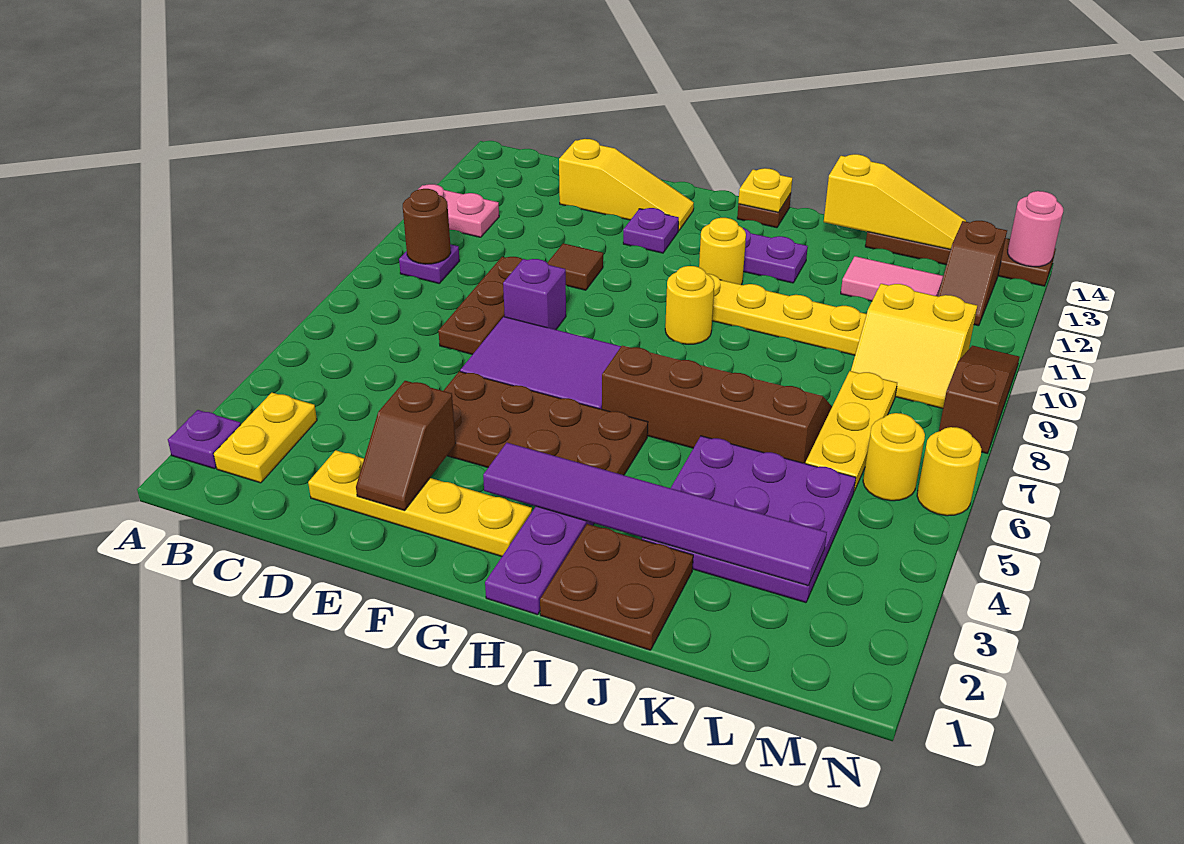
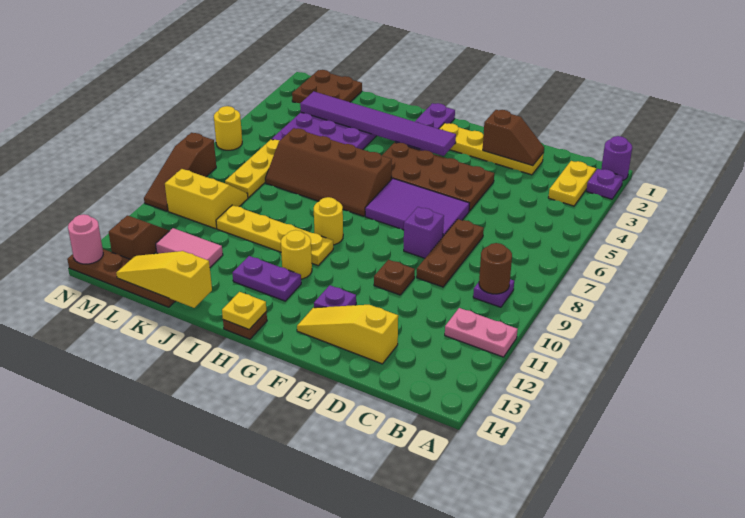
none -> purple round brick A1 level 1
brown slope E2:E3 level 2 top 3 -> brown slope D2:E2 level 2 top E
brown tile E10 level 1 -> brown plate E10 level 1
brown plate I1:J2 level 1 -> brown plate L1:M2 level 1
yellow round brick M6 level 1 -> none

